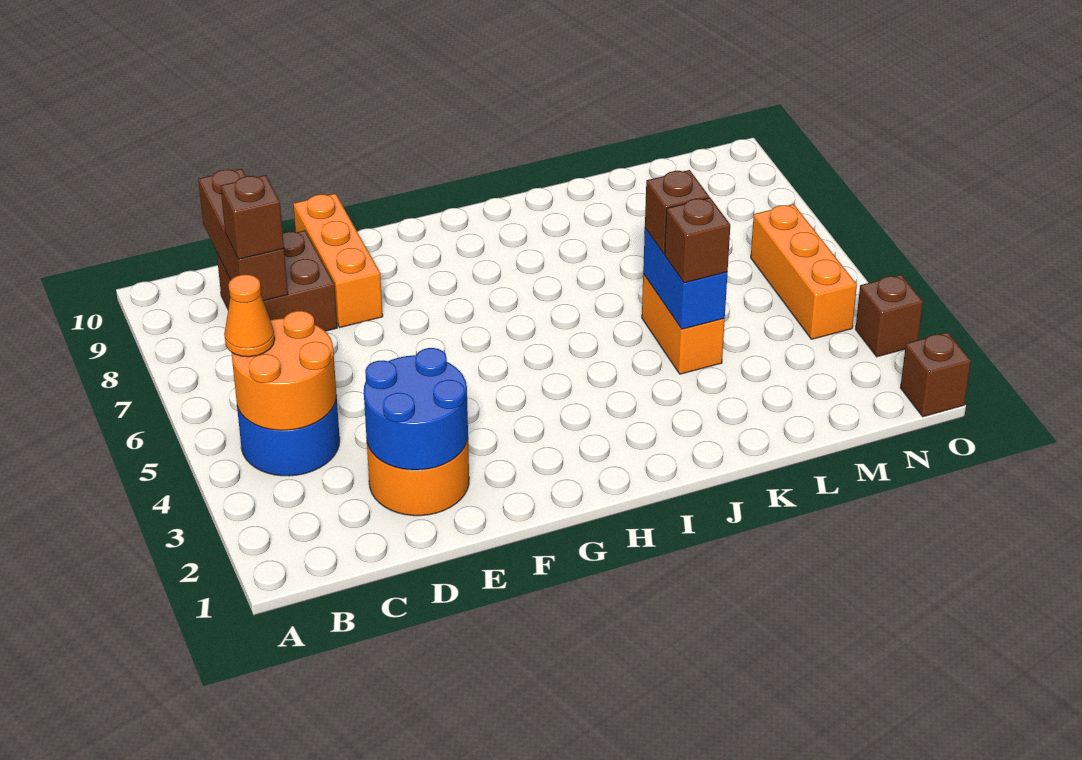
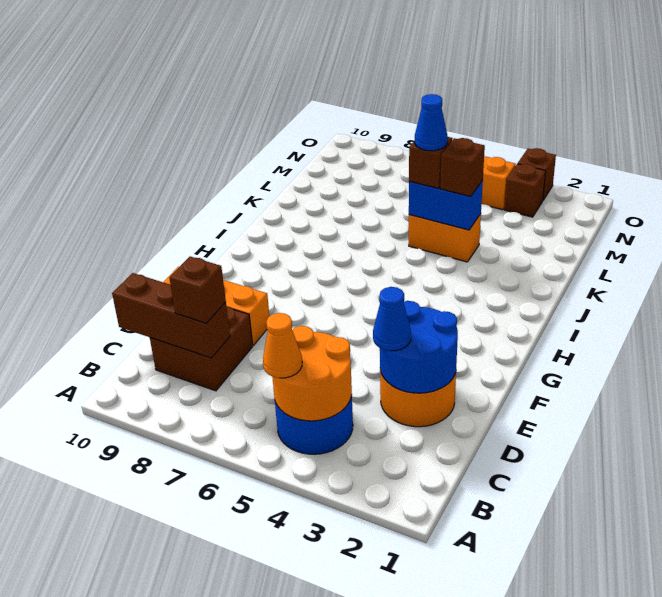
none -> blue cone D3 level 3
none -> blue cone K5 level 4
brown brick O1 level 1 -> brown brick N3 level 1

